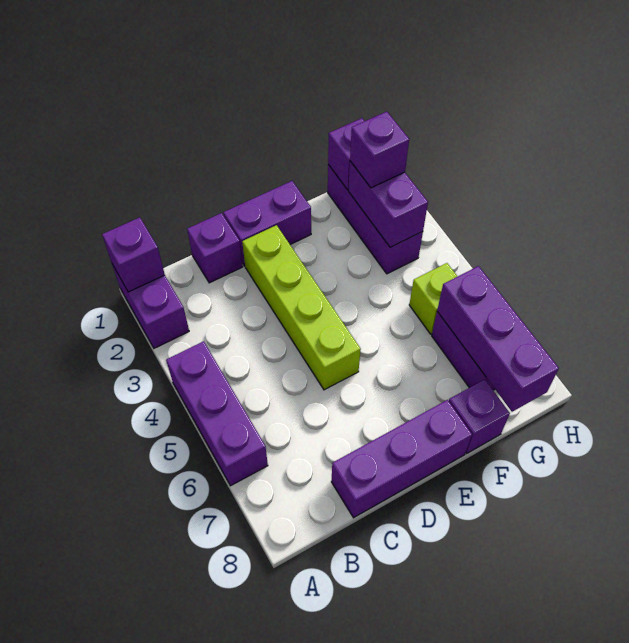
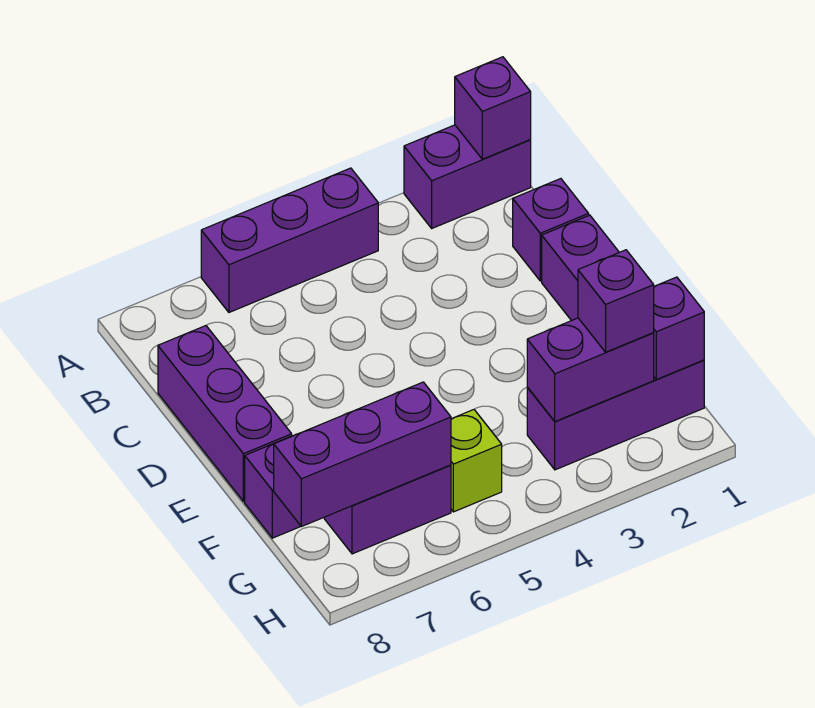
lime brick D2:D5 level 1 -> none

